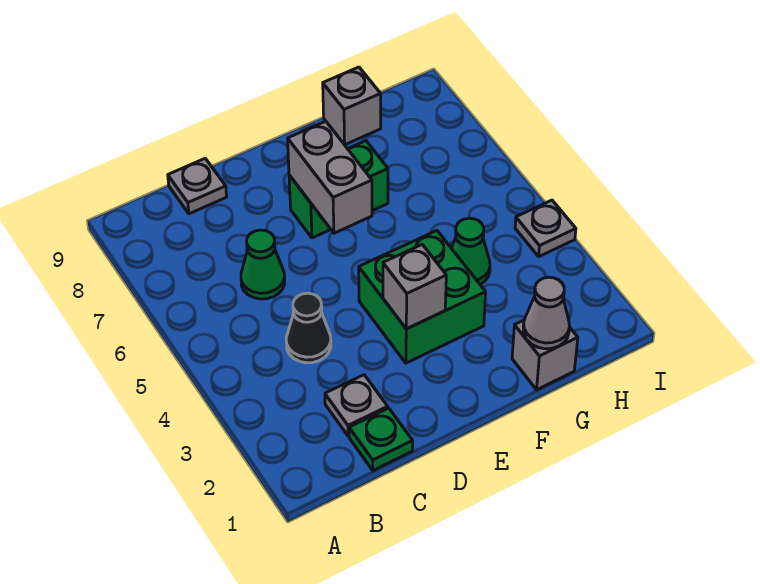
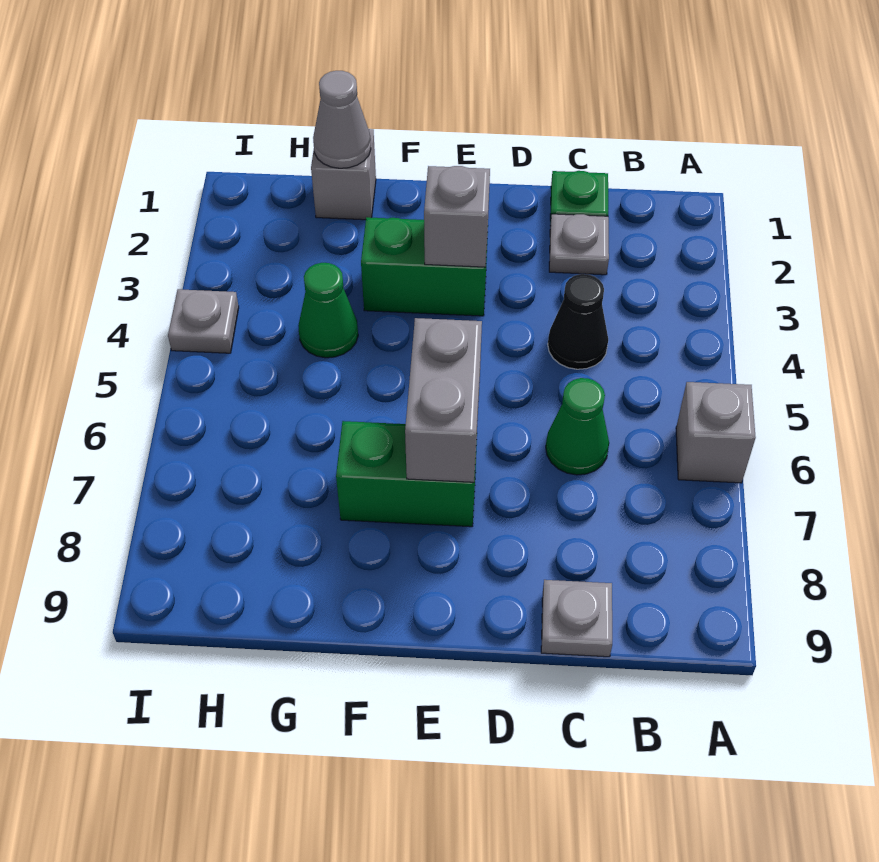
green brick E3:F4 level 1 -> green brick E3:F3 level 1
grey brick G9 level 1 -> grey brick A6 level 1

